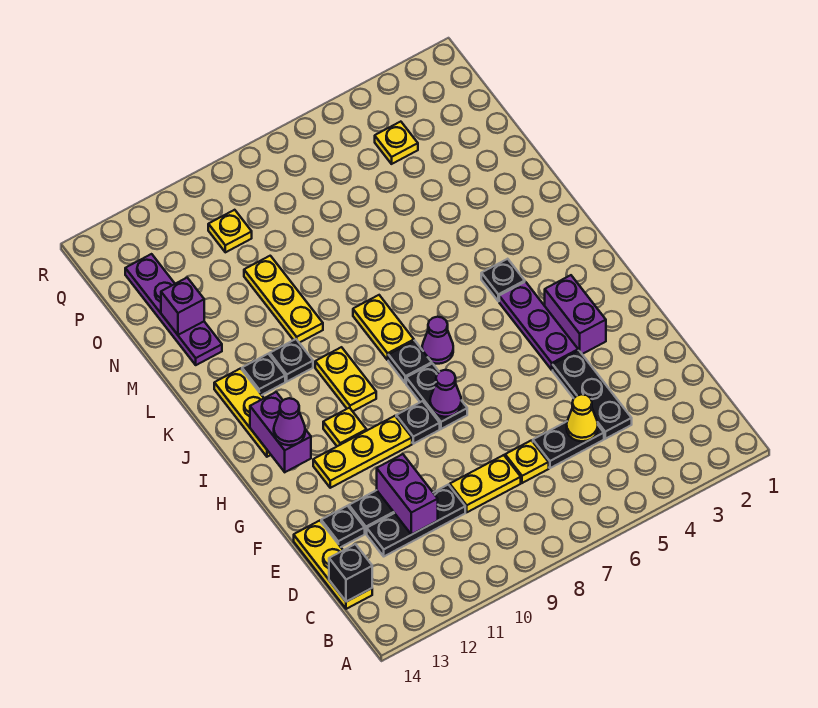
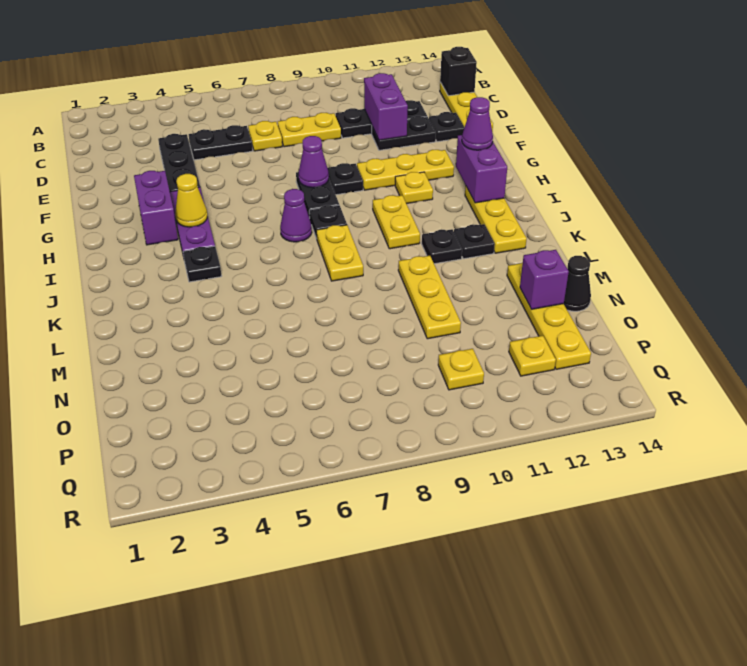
yellow cone D5 level 2 -> yellow cone H4 level 2
purple plate M13:P13 level 1 -> yellow plate M13:P13 level 1
none -> black cone N14 level 1
yellow plate P4 level 1 -> yellow plate P12 level 1

